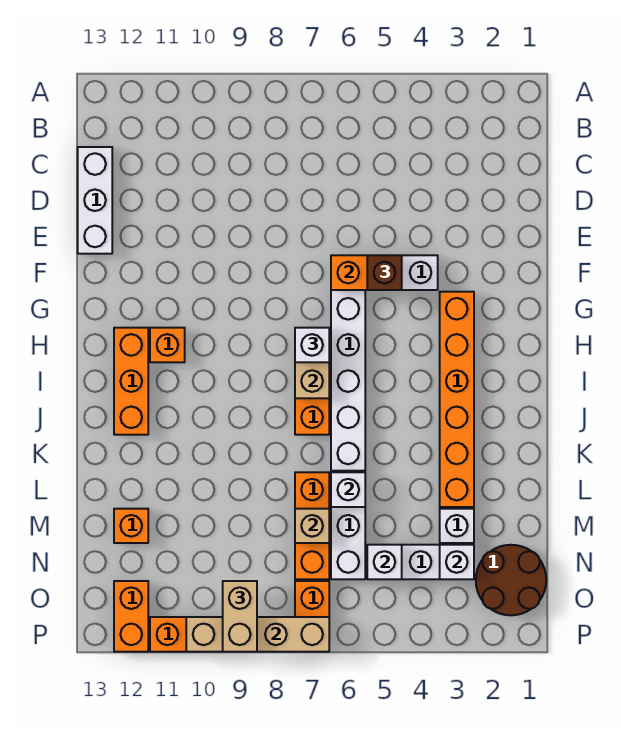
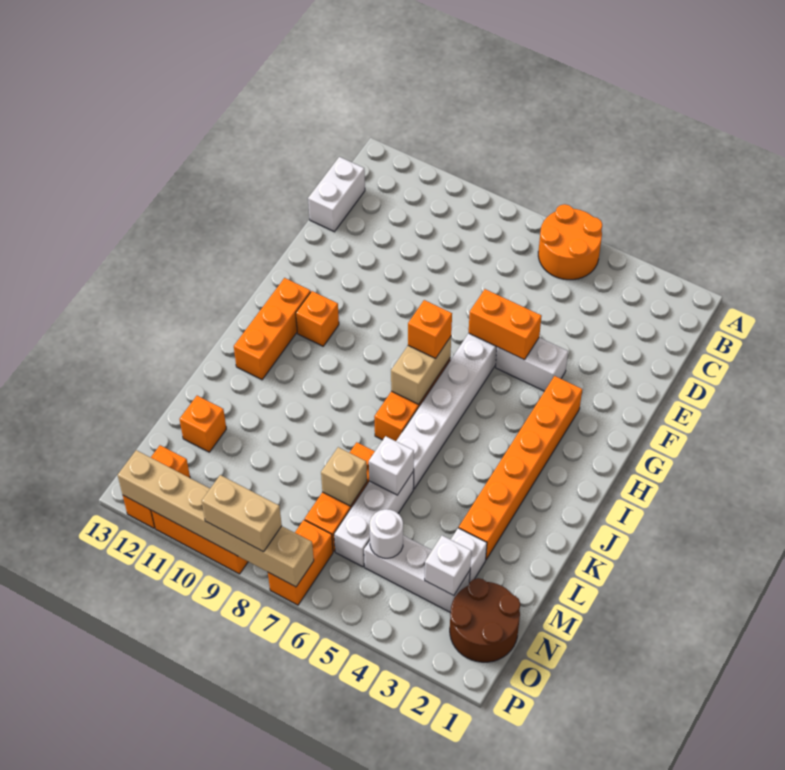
none -> orange round brick A5:B6 level 1
white brick C13:E13 level 1 -> white brick C13:D13 level 1
brown brick F5 level 3 -> none
white brick H7 level 3 -> orange brick H7 level 3
white brick N5 level 2 -> white round brick N5 level 2
tan brick O9:P9 level 3 -> tan brick P8:P9 level 3
tan brick P7:P10 level 2 -> tan brick P7:P12 level 2

